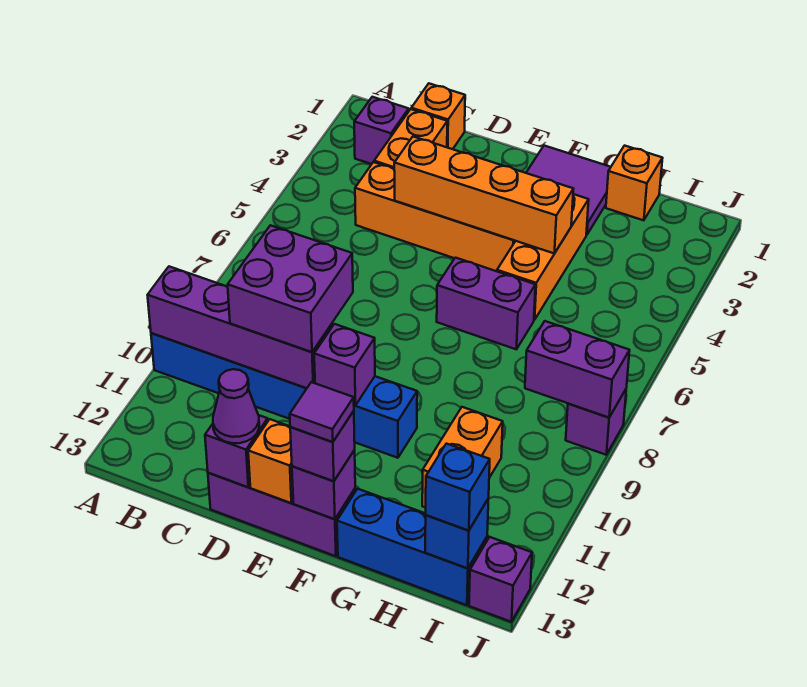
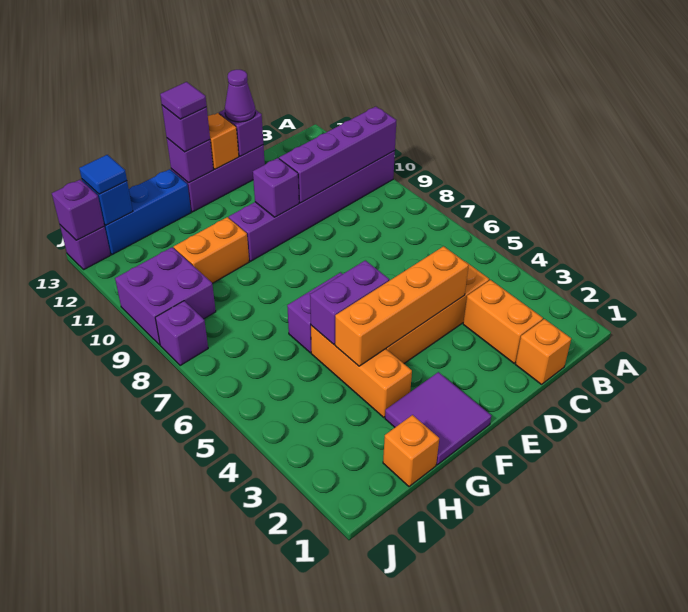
blue brick A10:F10 level 1 -> purple brick A10:F10 level 1
purple brick B2 level 1 -> purple brick J13 level 2
purple brick C9:D10 level 3 -> purple brick I9:J10 level 1
orange brick H10:H11 level 1 -> orange brick G10:H10 level 1
purple brick I8:J8 level 2 -> purple brick F5:G5 level 2
blue brick I13 level 3 -> blue tile I13 level 3

